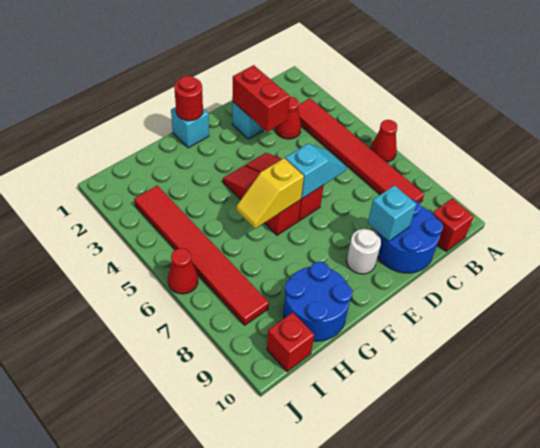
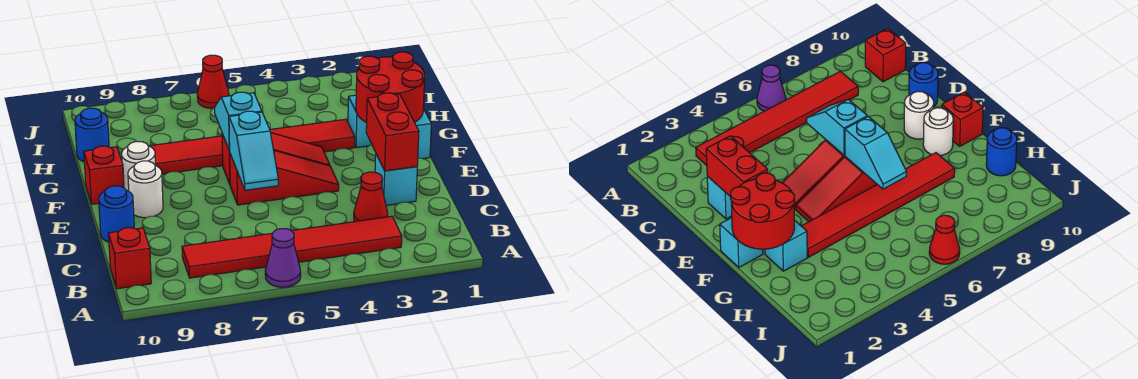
red cone A6 level 1 -> purple cone A6 level 1
blue round brick C9:D10 level 1 -> blue round brick D10 level 1
red brick D2:D3 level 2 -> red brick D2:E2 level 2
cyan brick D9 level 2 -> cyan brick G2 level 1
red round brick F1 level 2 -> red round brick F1:G2 level 2
yellow slope F6:G6 level 2 top F -> cyan slope F6:G6 level 2 top F
none -> white round brick F9 level 1
blue round brick G9:H10 level 1 -> blue round brick H10 level 1
red tile I3:I8 level 1 -> red tile G3:G8 level 1
red brick I10 level 1 -> red brick F10 level 1

